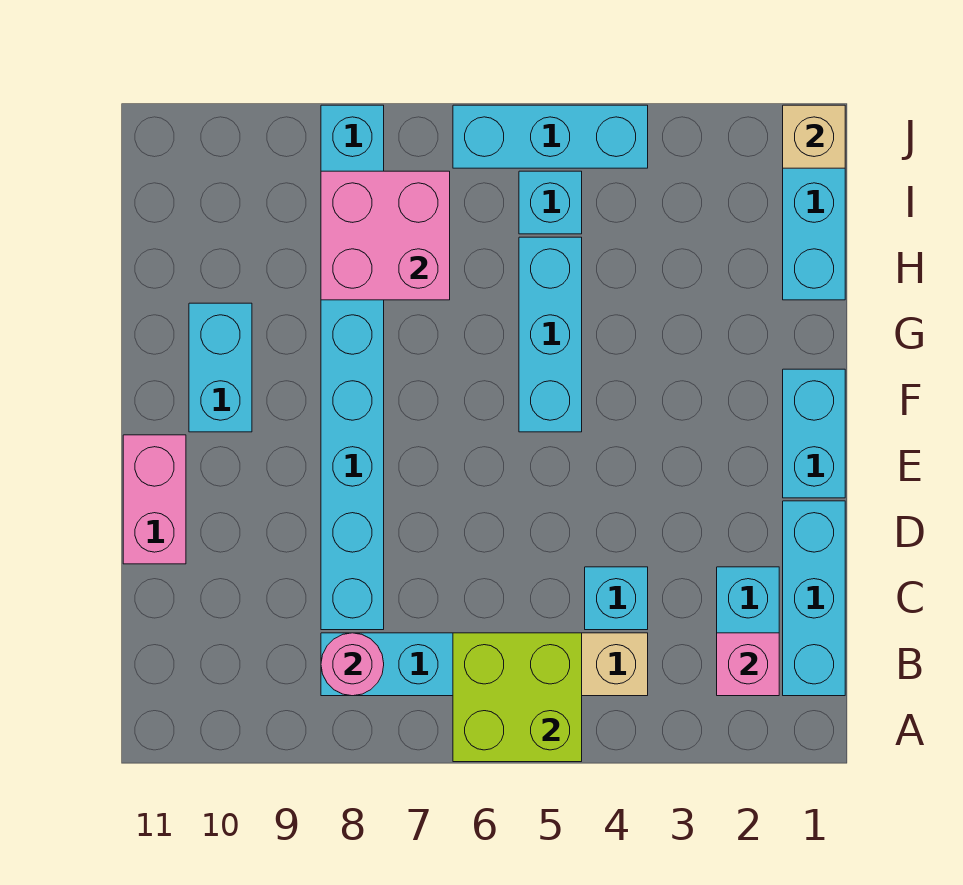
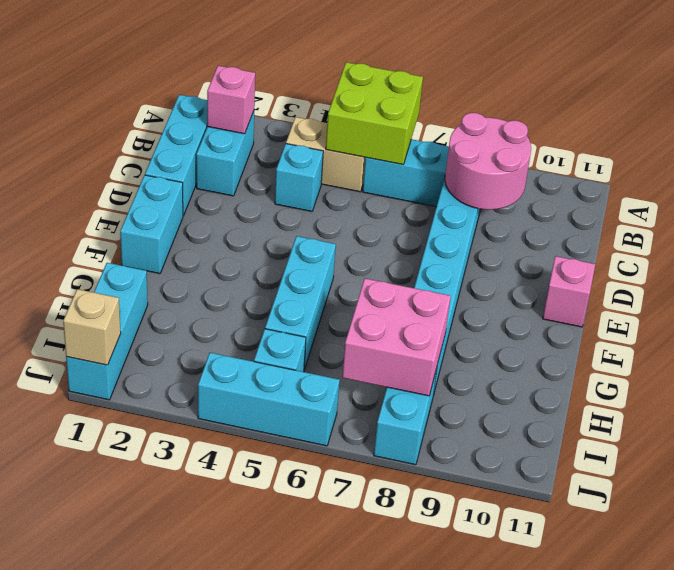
pink round brick B8 level 2 -> pink round brick B8:C9 level 2
pink brick D11:E11 level 1 -> pink brick E11 level 1
cyan brick F10:G10 level 1 -> none

